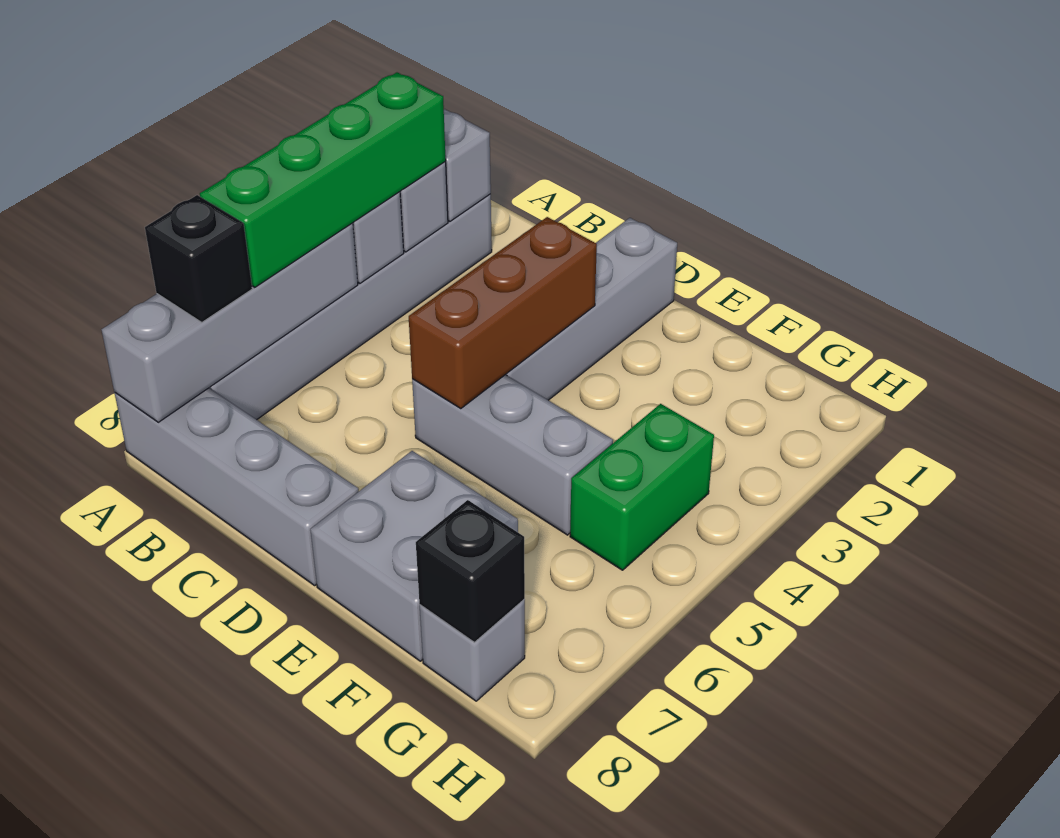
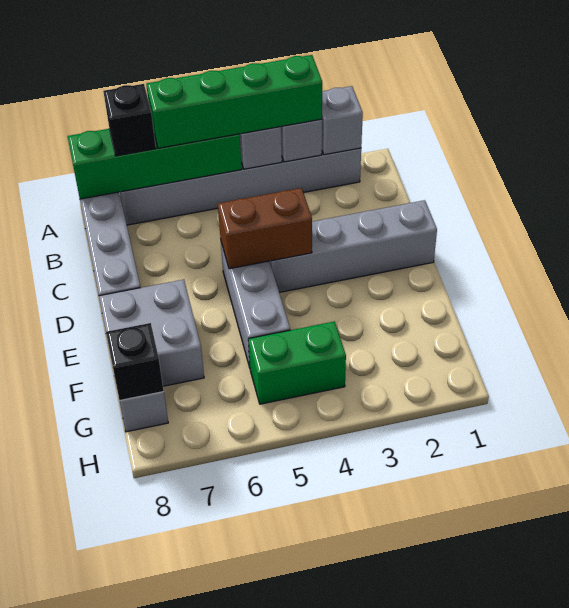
grey brick A5:A8 level 2 -> green brick A5:A8 level 2
brown brick D3:D5 level 2 -> brown brick D4:D5 level 2

